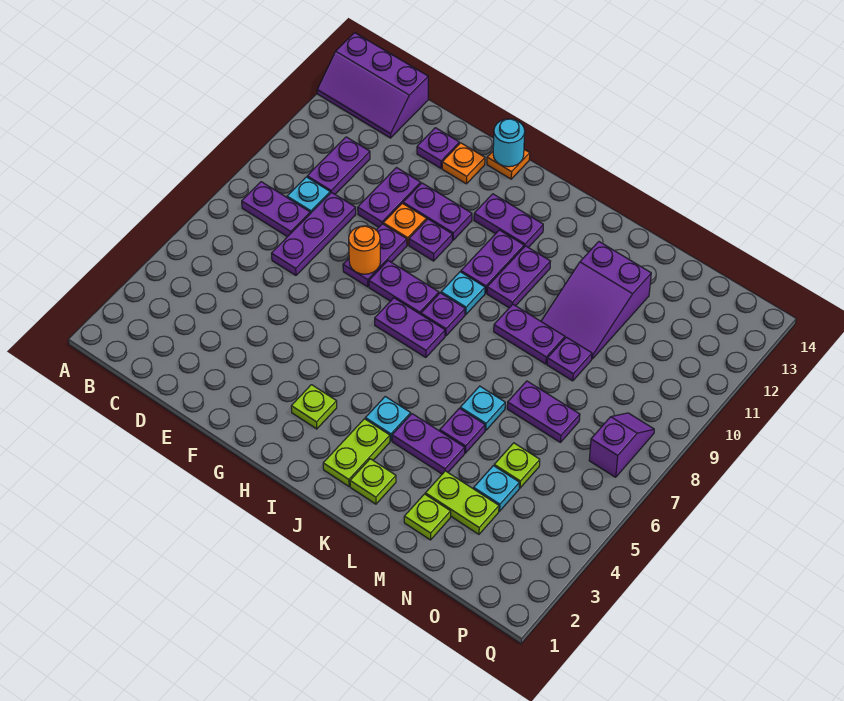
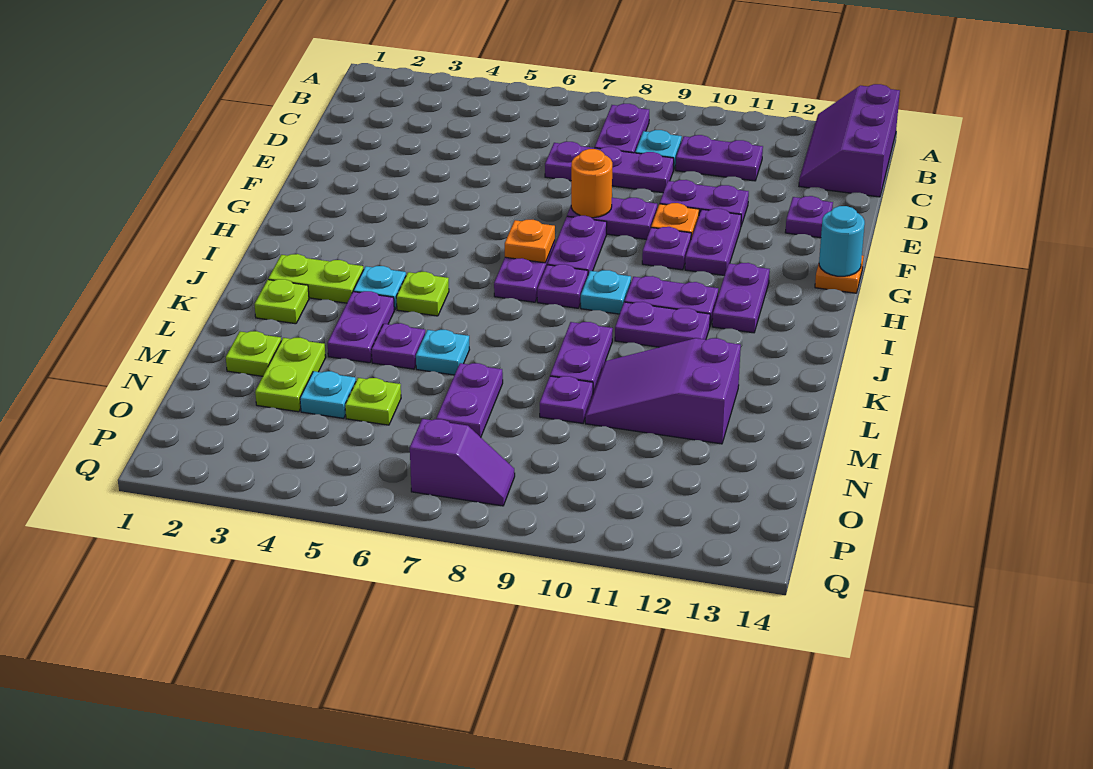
orange plate F13 level 1 -> orange plate H7 level 2
lime plate H3 level 1 -> lime plate J5 level 1

